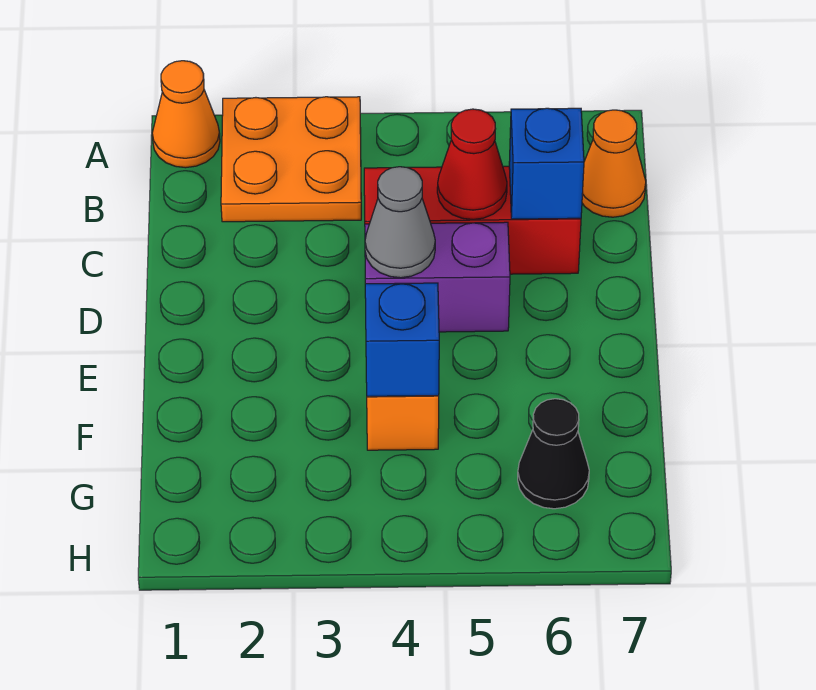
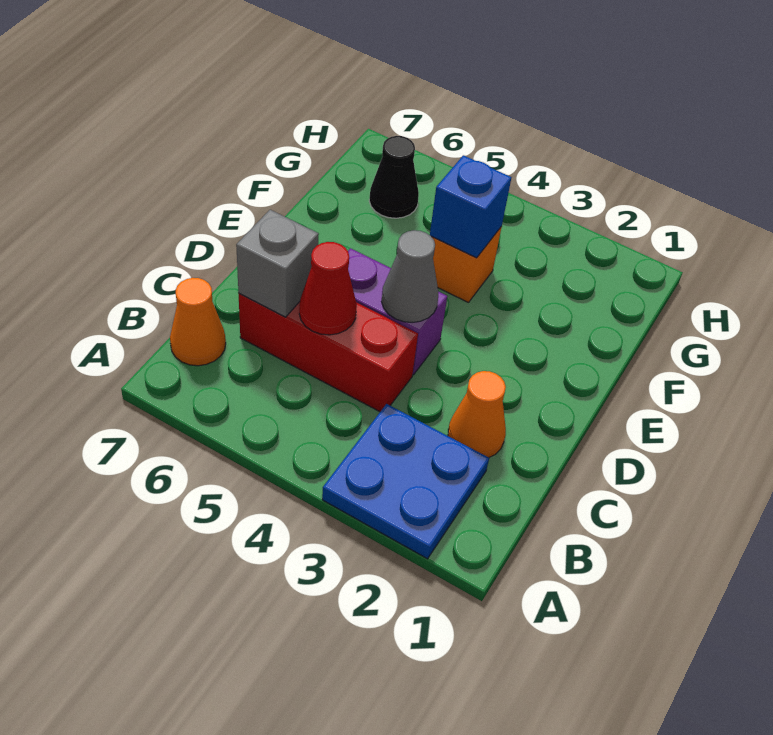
orange cone A1 level 1 -> orange cone C2 level 1
orange plate A2:B3 level 1 -> blue plate A2:B3 level 1
blue brick C6 level 2 -> grey brick C6 level 2

